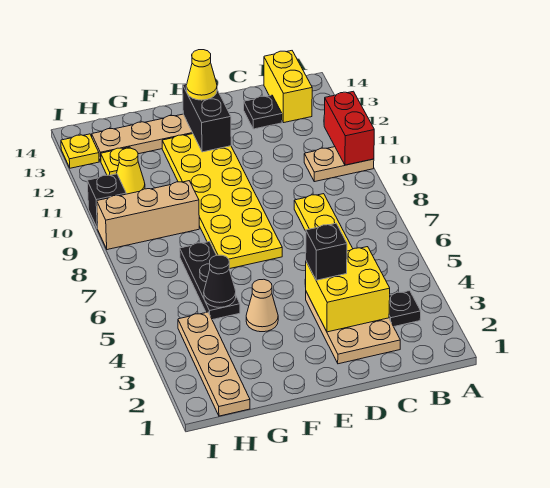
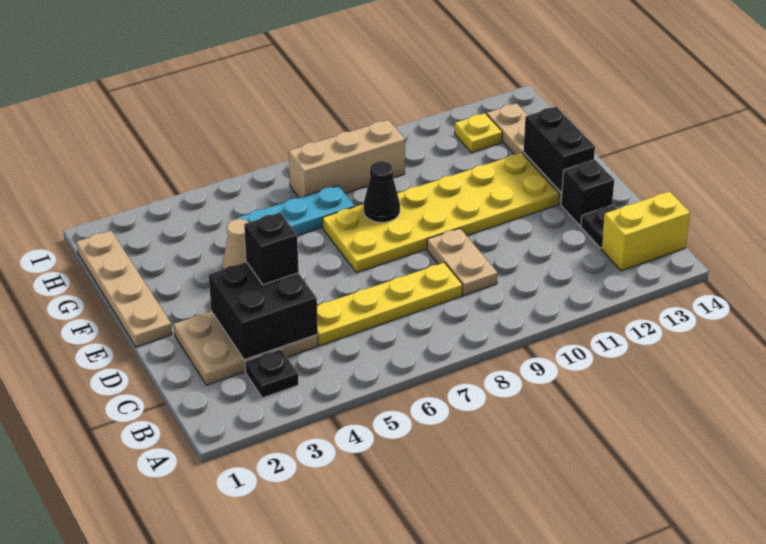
tan plate A10:B10 level 1 -> tan plate C9:D9 level 1
red brick A10:A11 level 2 -> none
yellow brick C3:D4 level 2 -> black brick C3:D4 level 2
black brick E12:E13 level 2 -> black brick E13:F13 level 2
yellow cone E13 level 3 -> none
black plate G5:G7 level 1 -> cyan plate G5:G7 level 1
black cone G5 level 2 -> black cone F8 level 2
tan brick G9:I9 level 1 -> tan brick H7:H9 level 1
tan plate H1:H4 level 1 -> tan plate E1:H1 level 1
yellow cone H11 level 1 -> none
black brick I10 level 1 -> black brick D13 level 1
yellow plate I13 level 1 -> none

